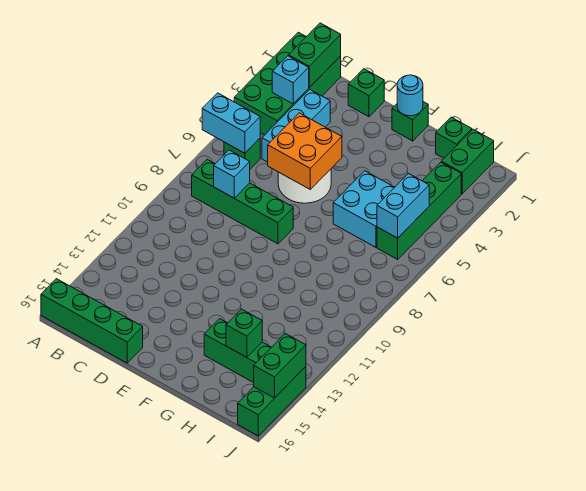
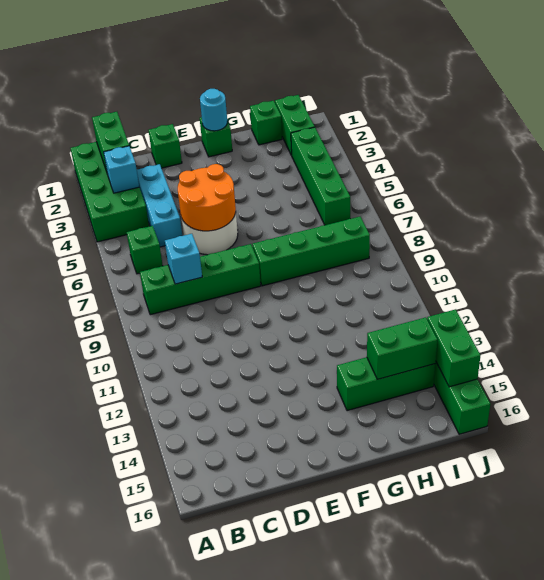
cyan brick A6:B6 level 2 -> none
green brick A16:D16 level 1 -> green brick F8:I8 level 1
orange brick D5:E6 level 2 -> orange round brick D5:E6 level 2
cyan brick G5:H6 level 1 -> none
green brick H14 level 2 -> green brick H14:I14 level 2
cyan brick I5:I6 level 2 -> none

